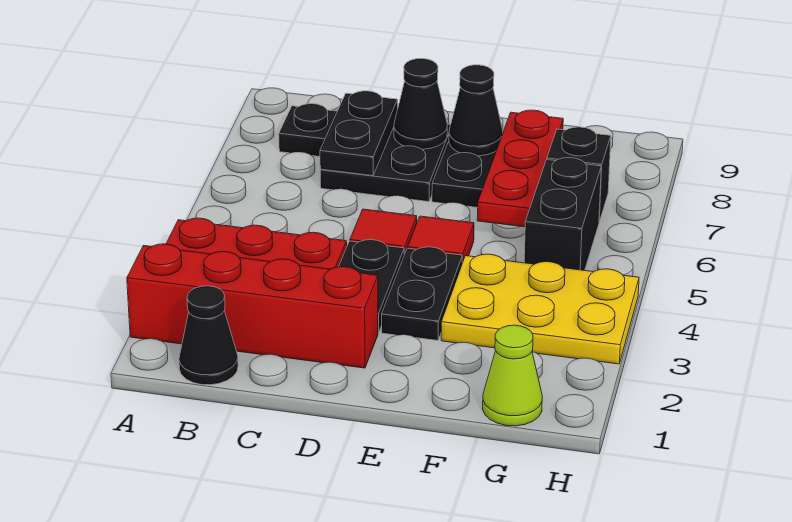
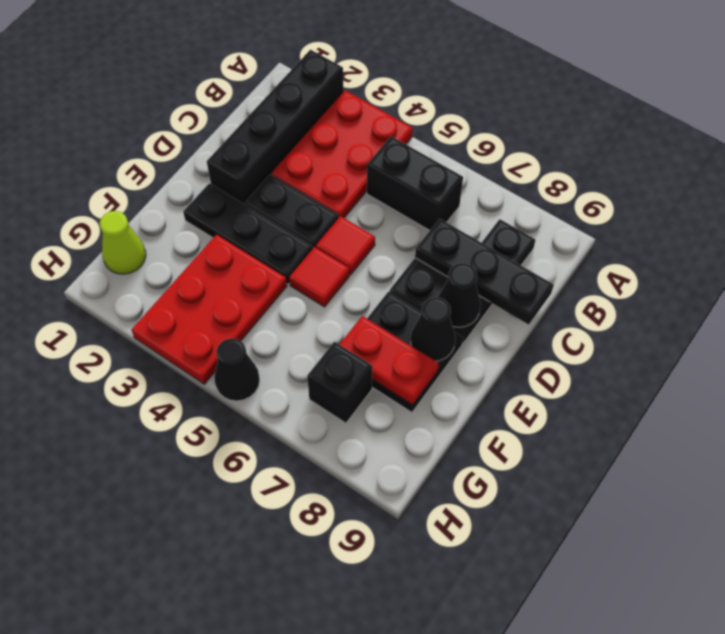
red brick A2:D2 level 1 -> black brick A2:D2 level 1
black cone B1 level 1 -> black cone H5 level 1
black plate C7:C8 level 2 -> black plate C7:C9 level 2
black plate E3:E4 level 1 -> black plate E2:E4 level 1
yellow plate F3:H4 level 1 -> red plate F3:H4 level 1
red plate F6:F8 level 2 -> red plate F7:F8 level 2
black brick G5:G6 level 1 -> black brick B5:B6 level 1

